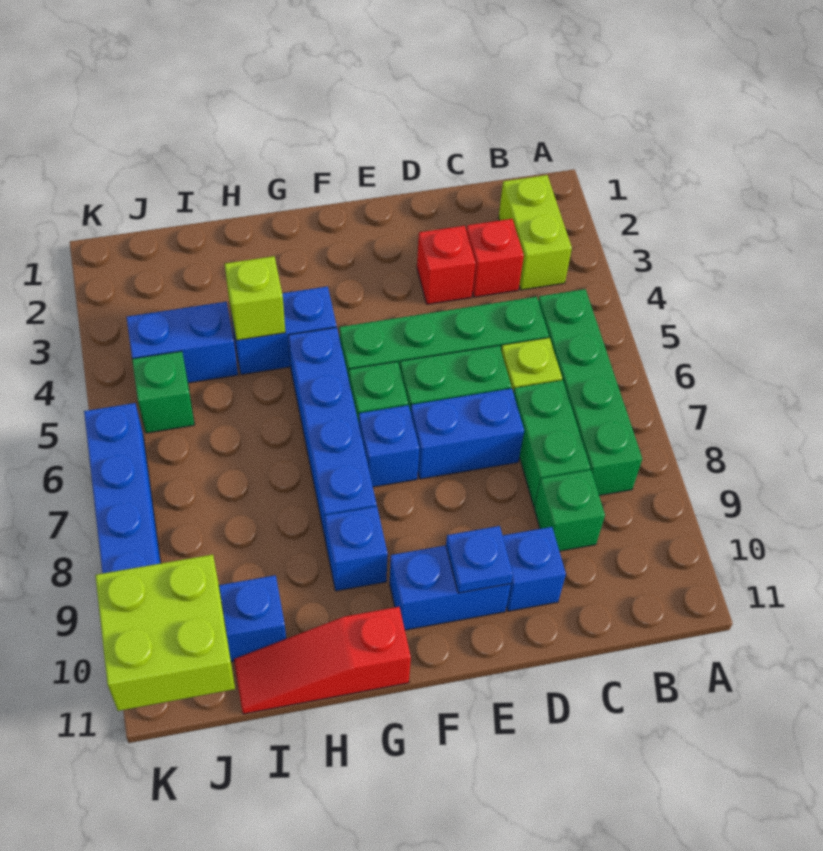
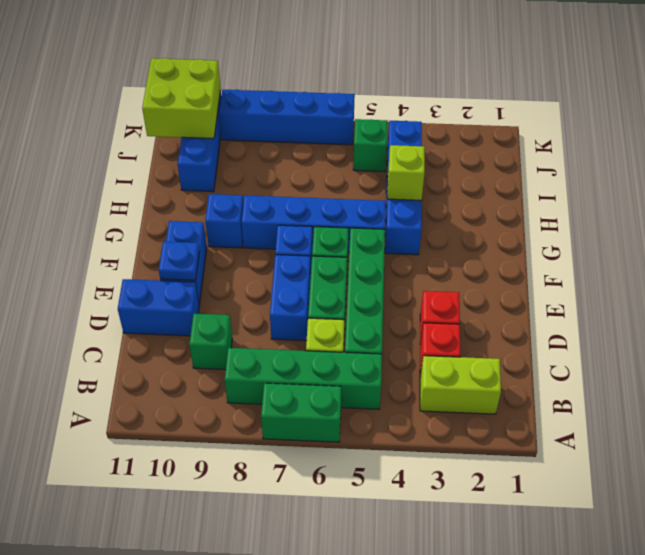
green brick C7:C8 level 1 -> green brick A6:A7 level 1
blue brick D10 level 1 -> blue brick D10:D11 level 1
red slope G11:I11 level 1 top G -> none

